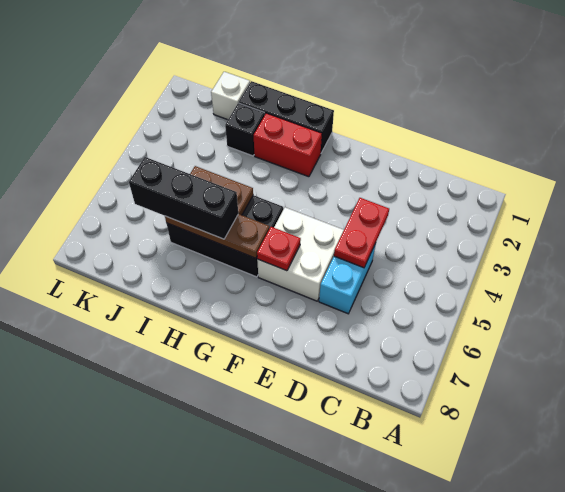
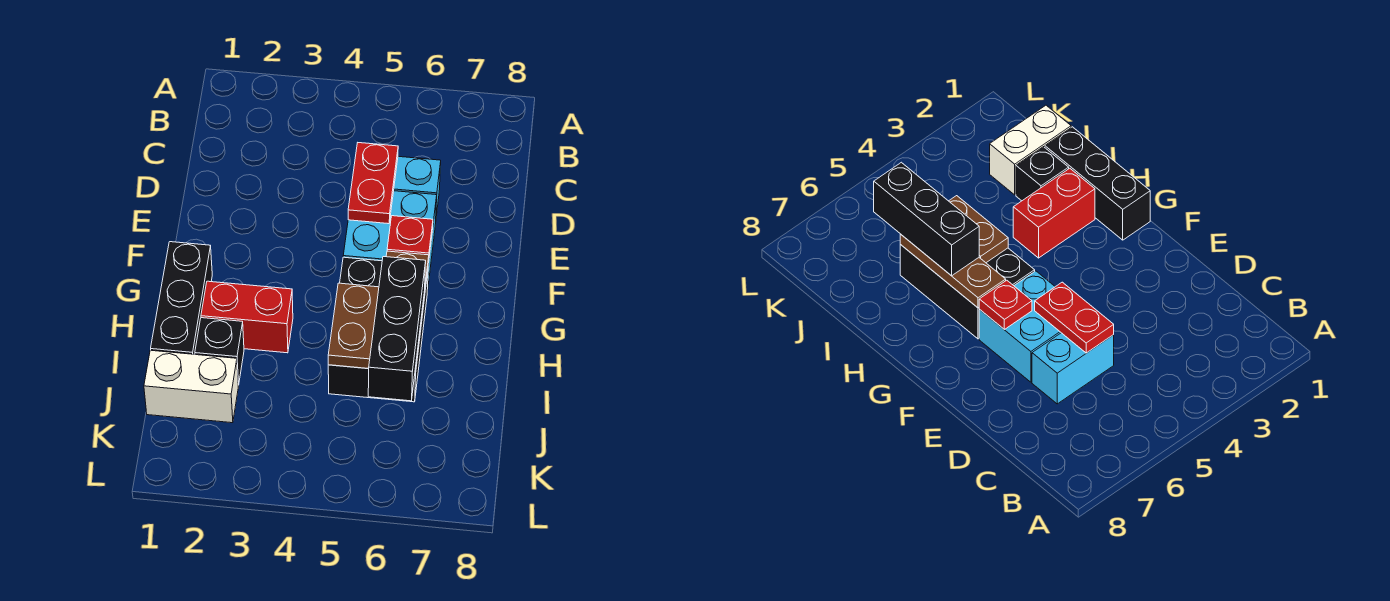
red plate D4:D5 level 2 -> red plate D5:E5 level 2
white brick E5:F6 level 1 -> cyan brick E5:F6 level 1
red brick G2:H2 level 1 -> red brick H2:H3 level 1
white brick J1 level 1 -> white brick J1:J2 level 1

